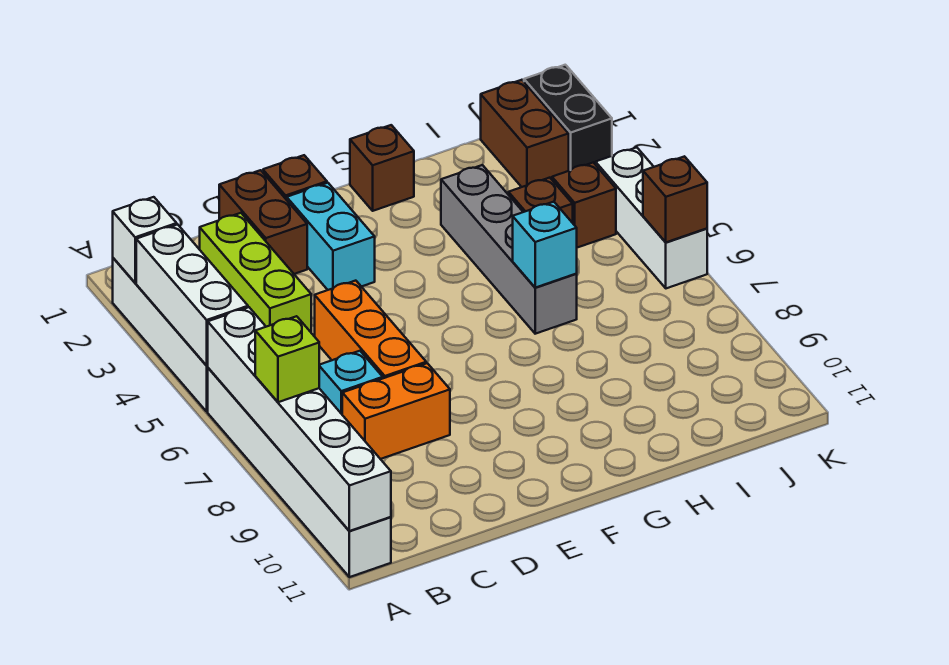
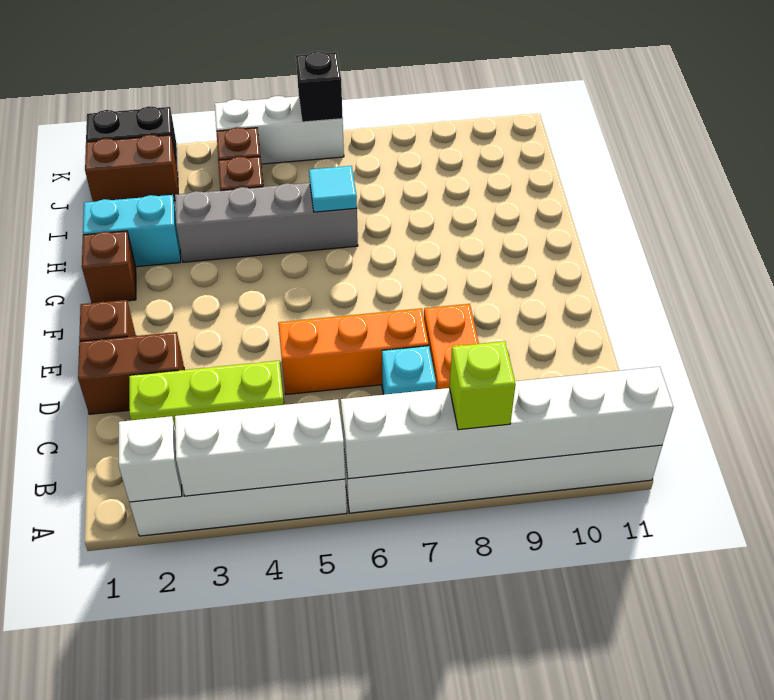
cyan brick E2:E3 level 1 -> cyan brick H1:H2 level 1
cyan brick H6 level 2 -> cyan tile H6 level 2
brown brick K6 level 2 -> black brick K6 level 2

